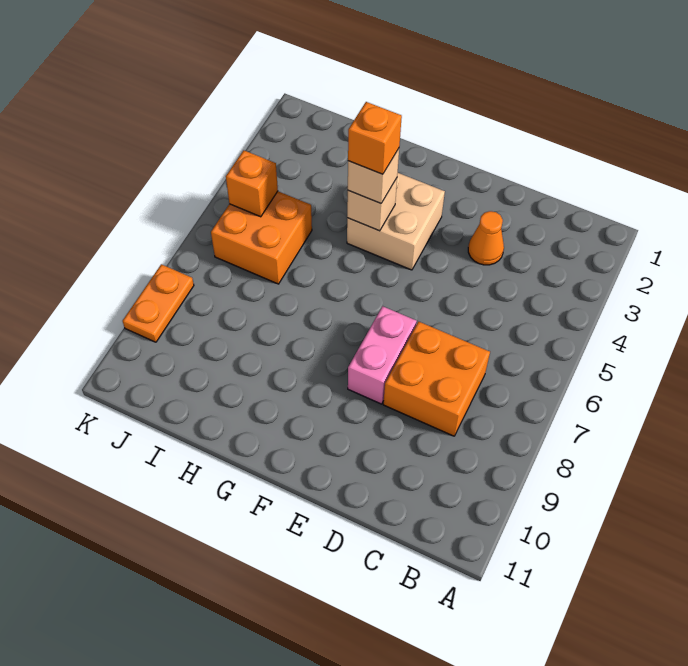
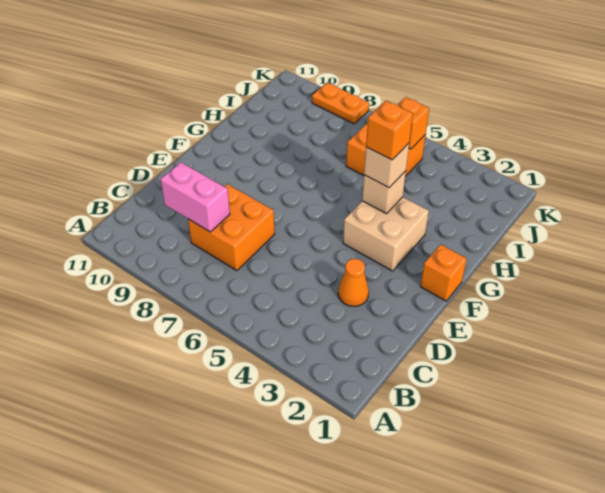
pink brick E7:E8 level 1 -> pink brick C8:C9 level 2
none -> orange brick F1 level 1

